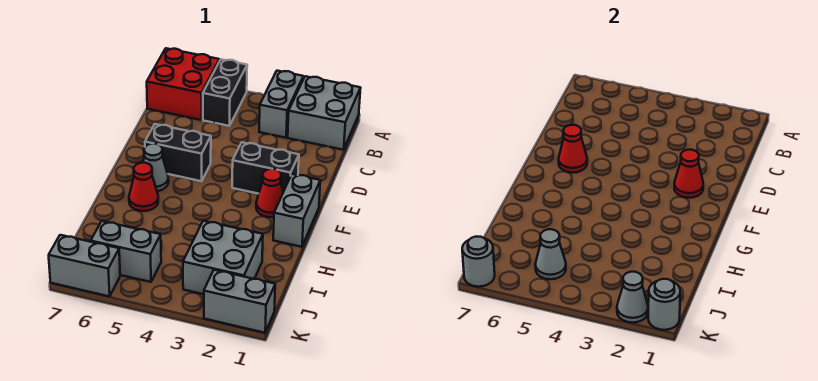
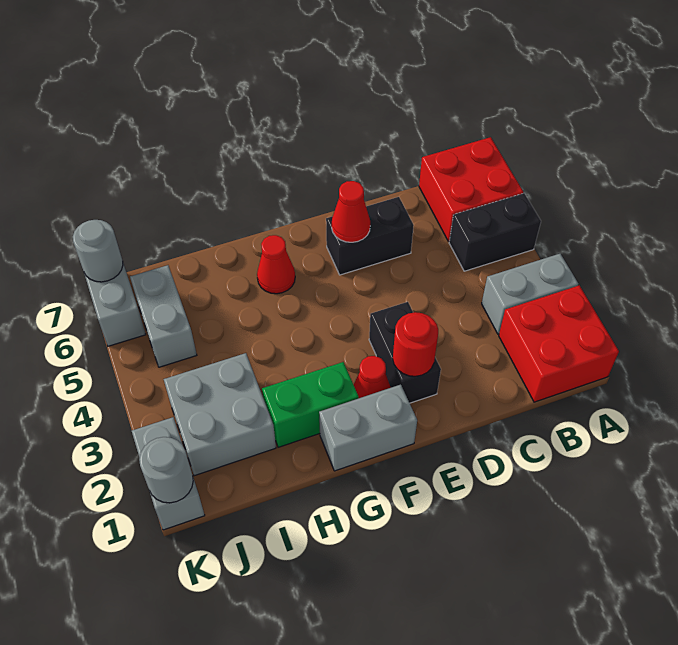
grey brick A1:B2 level 1 -> red brick A1:B2 level 1
red cone E2 level 2 -> red round brick E2 level 2
black brick E5:E6 level 1 -> black brick D6:E6 level 1
grey cone F6 level 1 -> none
none -> green brick G2:H2 level 1
grey cone J5 level 2 -> none
grey cone K2 level 2 -> none

